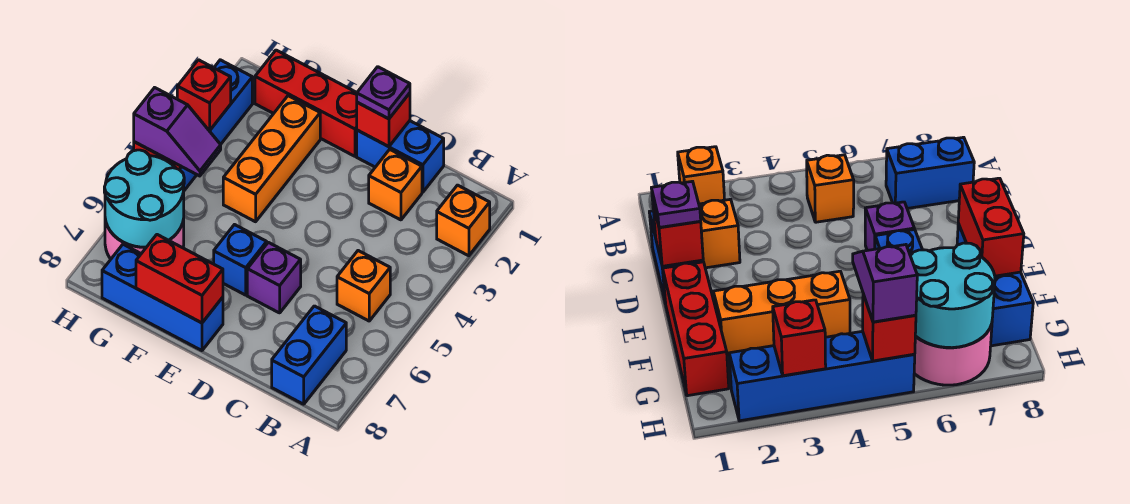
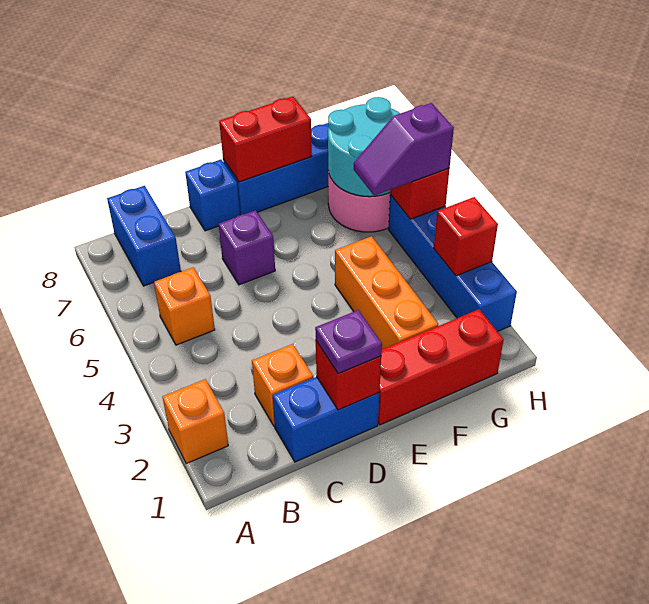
blue brick E6 level 1 -> blue brick D8 level 1

